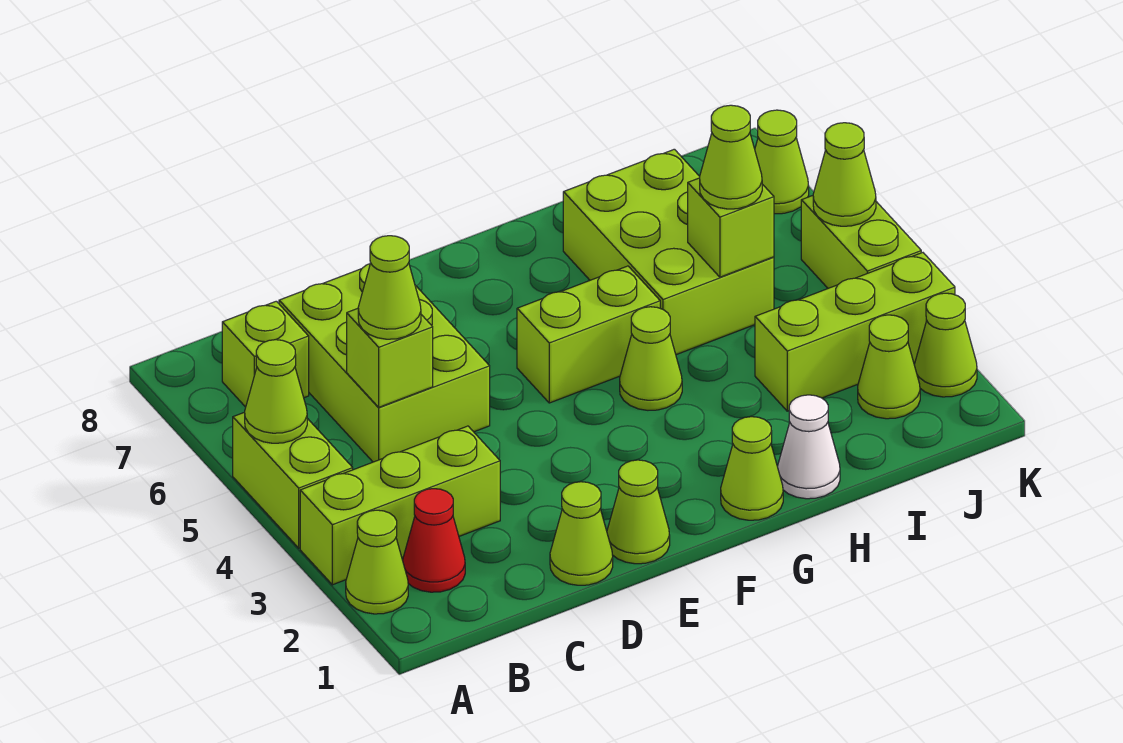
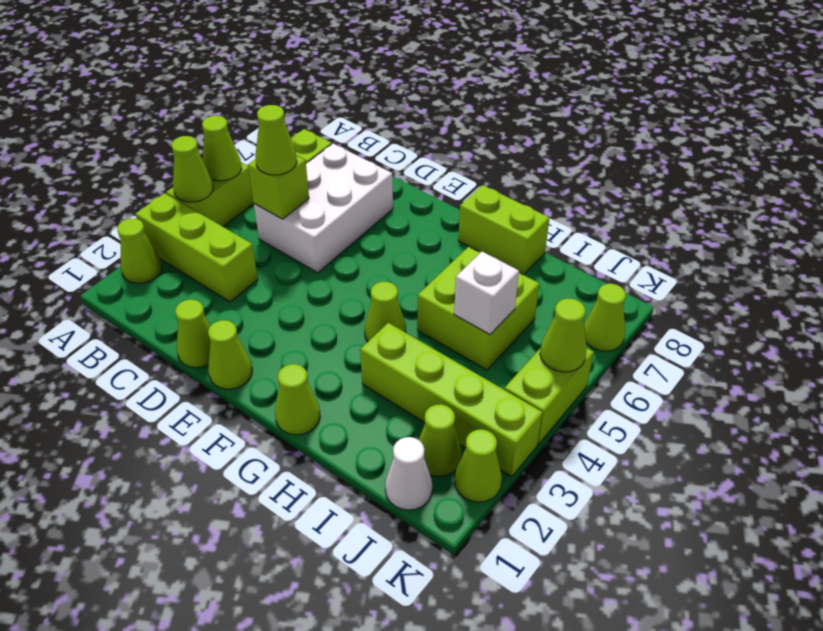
red cone B2 level 1 -> none
lime brick C5:D7 level 1 -> white brick C5:D7 level 1
lime brick F5:G5 level 1 -> lime brick G8:H8 level 1
white cone H1 level 1 -> white cone J1 level 1
lime brick H5:I7 level 1 -> lime brick H5:I6 level 1
lime brick I3:K3 level 1 -> lime brick H3:K3 level 1
lime brick I5 level 2 -> white brick I5 level 2
lime cone I5 level 3 -> lime cone A4 level 2

